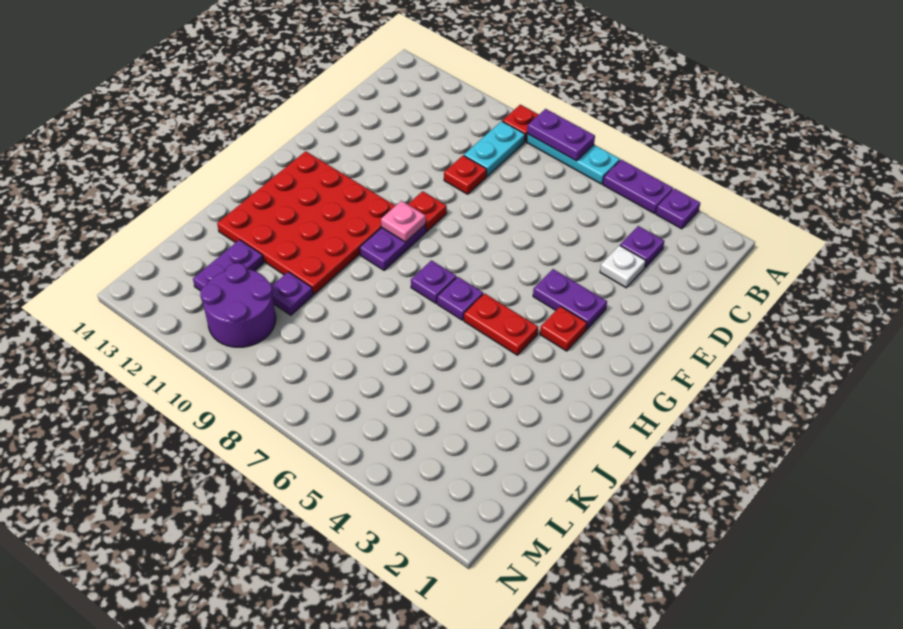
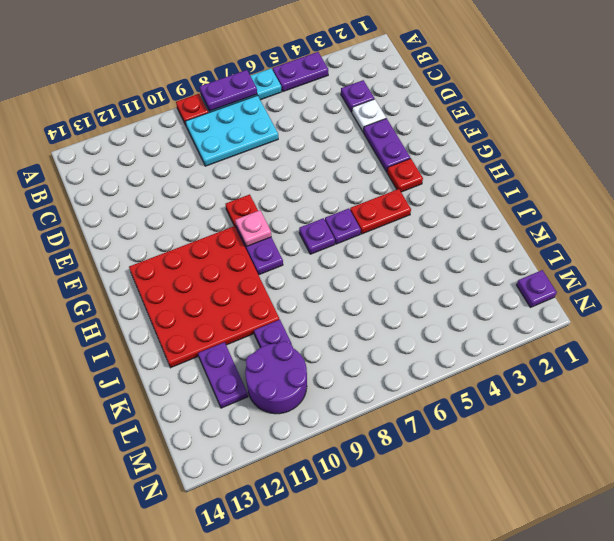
purple plate A3 level 1 -> purple plate M1 level 1
cyan plate B9:C9 level 1 -> cyan plate B7:C9 level 1
red plate D9 level 1 -> none
purple plate F3:F4 level 1 -> purple plate E3:F3 level 1

